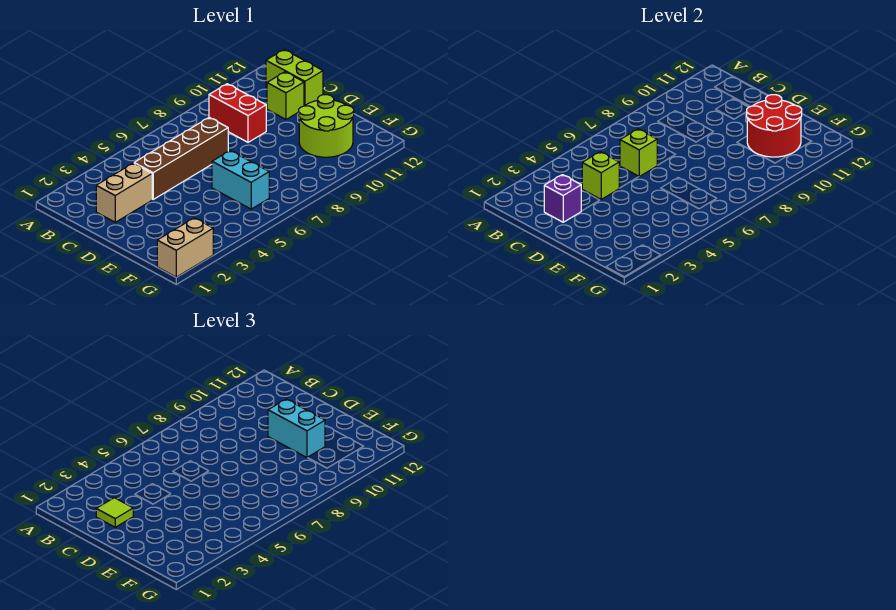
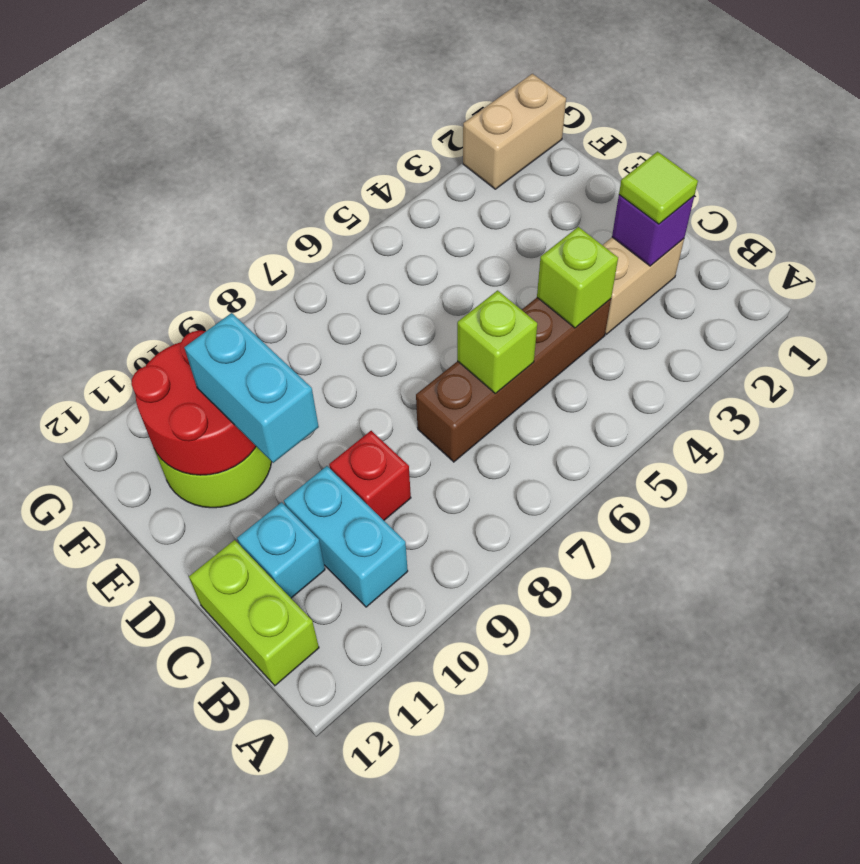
red brick B9:C9 level 1 -> red brick C9 level 1
lime brick C11 level 1 -> cyan brick C11 level 1
cyan brick E6:F6 level 1 -> cyan brick B10:C10 level 1

